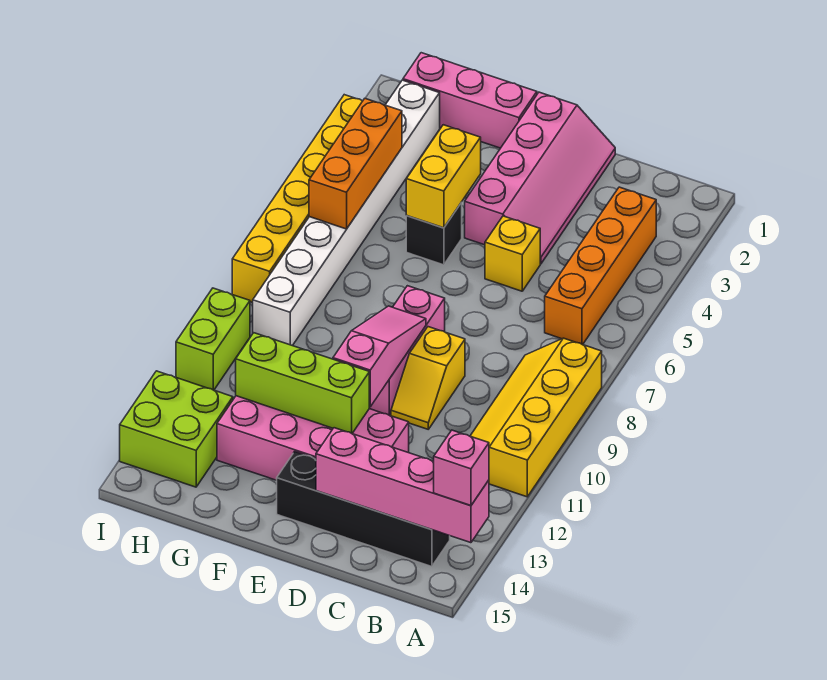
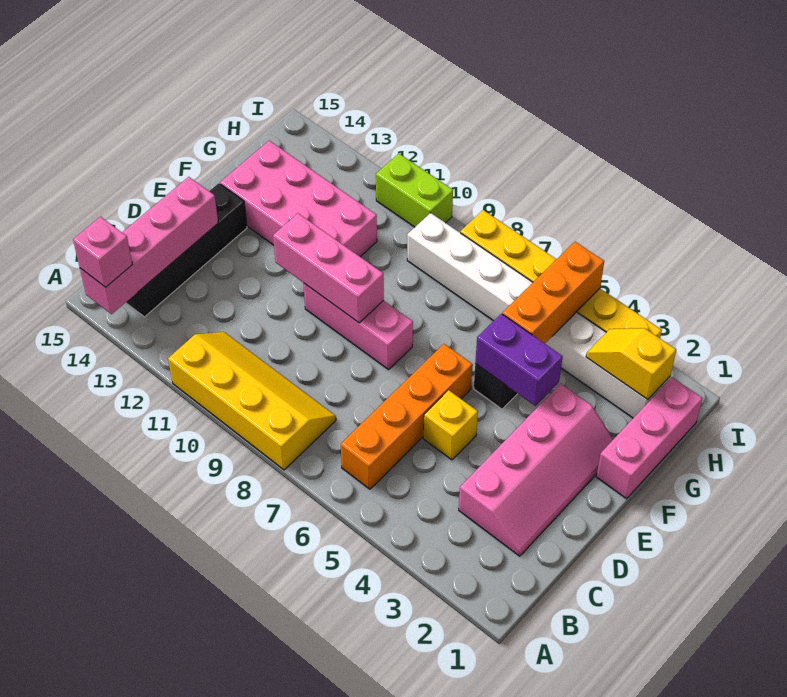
orange brick B3:B6 level 1 -> orange brick B6:E6 level 1
pink slope D1:E4 level 1 top E -> pink slope C2:F3 level 1 top 3
yellow slope D9:D10 level 1 top 9 -> yellow slope H2:H3 level 2 top 2
pink brick D12:G13 level 1 -> pink brick F11:G14 level 1
pink slope E9:E11 level 2 top 11 -> pink brick E9:E11 level 2
lime brick E12:G12 level 2 -> none
yellow brick F4:F5 level 2 -> purple brick F4:F5 level 2
orange brick H4:H6 level 2 -> orange brick G5:I5 level 2
lime brick H13:I14 level 1 -> none

